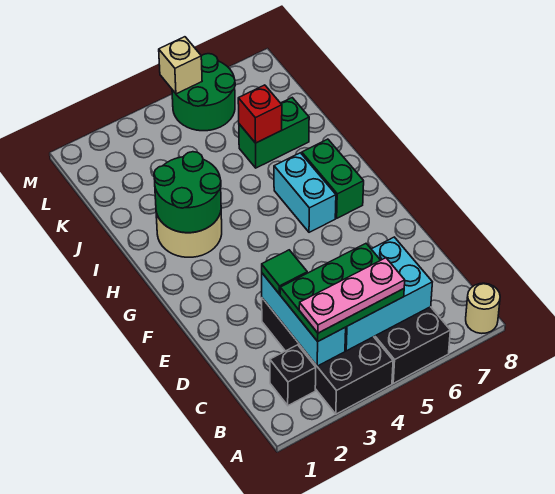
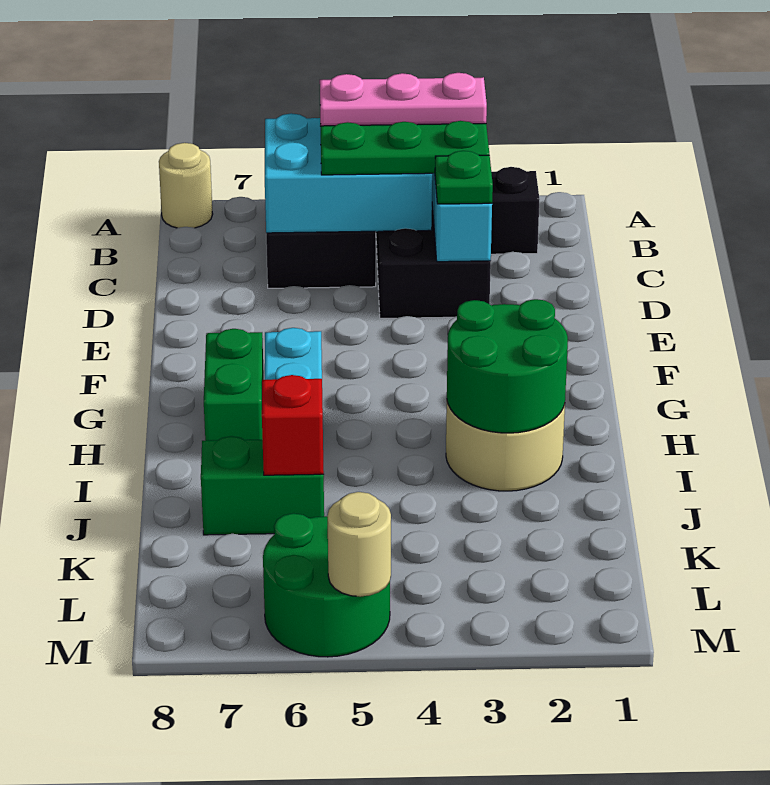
green tile D3 level 3 -> green plate D3 level 3
tan brick M5 level 2 -> tan round brick M5 level 2

